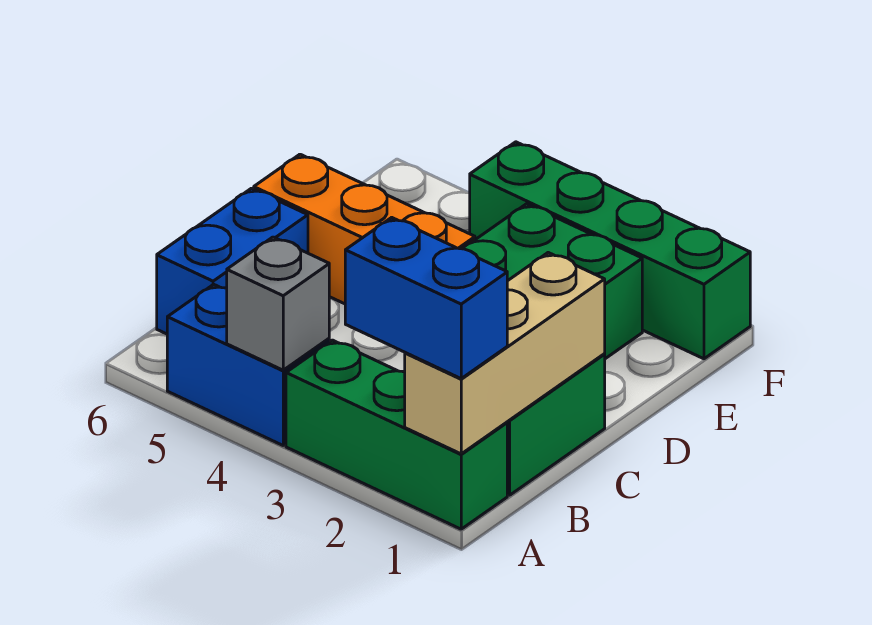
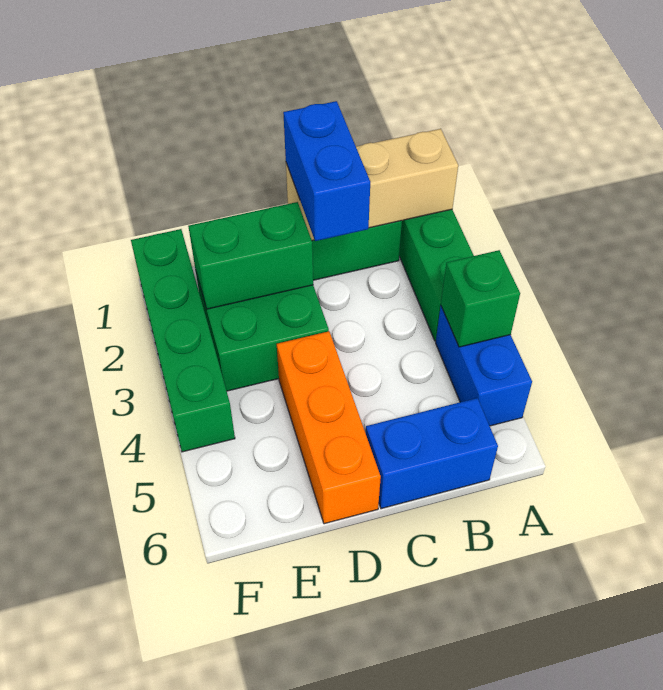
blue brick A1:A2 level 3 -> blue brick C1:C2 level 3
grey brick A4 level 2 -> green brick A4 level 2
none -> green brick D2:E2 level 2

